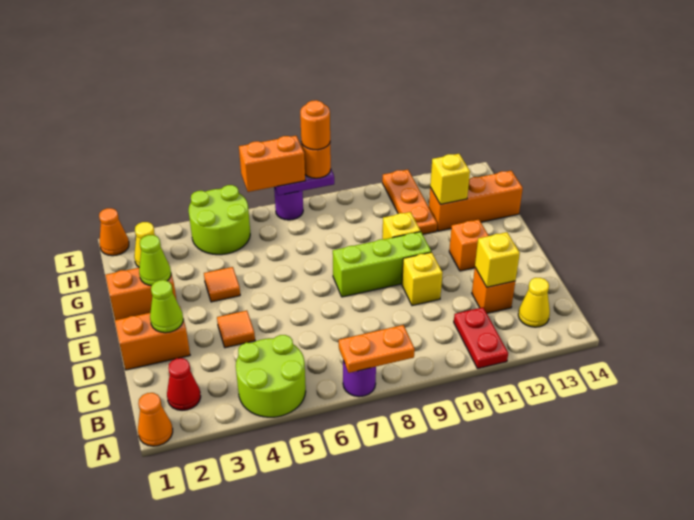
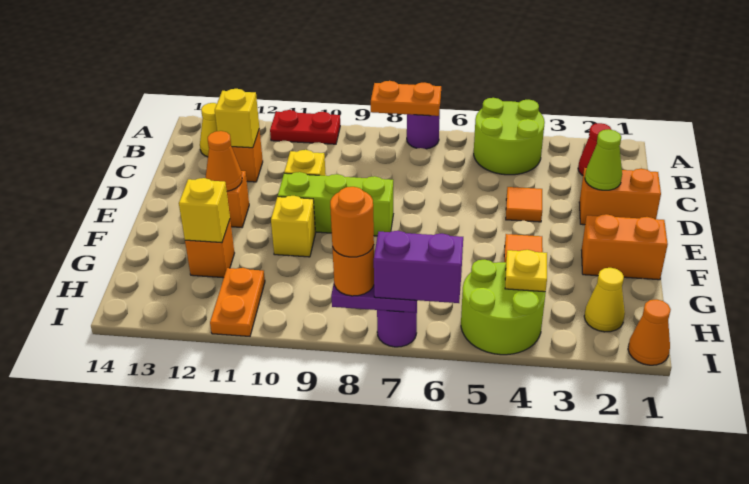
orange cone A1 level 1 -> orange cone E12 level 2
red plate A11:B11 level 1 -> red plate A10:A11 level 1
lime cone F2 level 2 -> none
orange plate G11:I11 level 1 -> orange plate H11:I11 level 1
orange brick G12:G14 level 1 -> orange brick G12 level 1
none -> yellow plate H4 level 2
orange brick I6:I7 level 3 -> purple brick I6:I7 level 3

